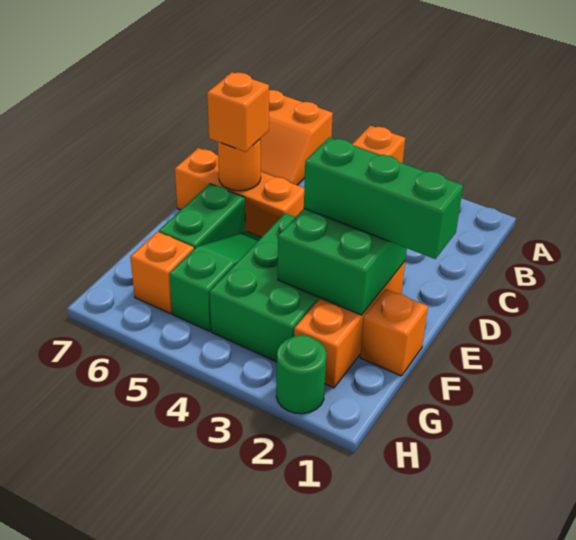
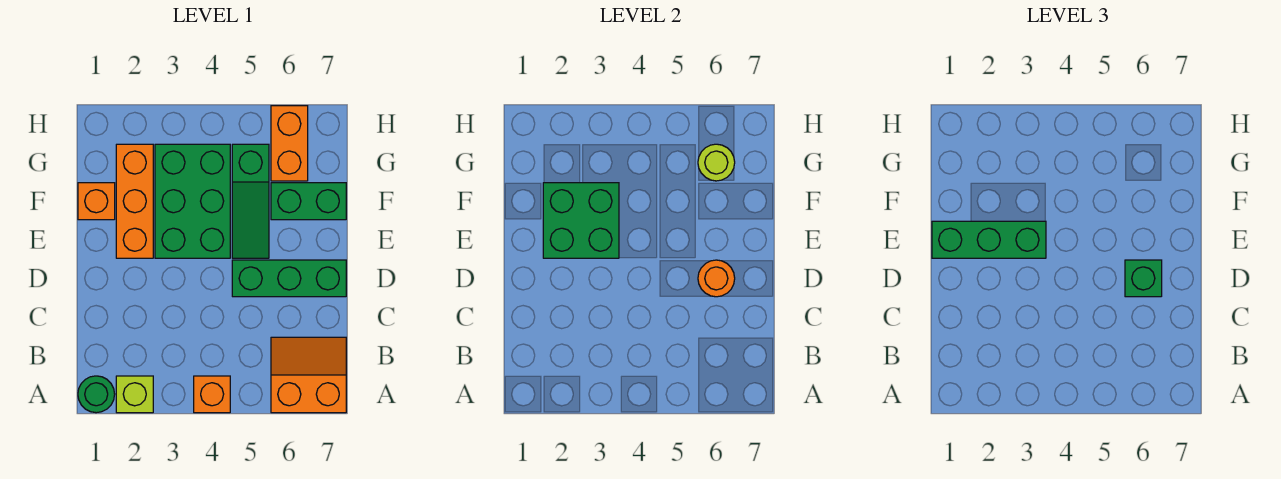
none -> lime brick A2 level 1
orange brick D5:D7 level 1 -> green brick D5:D7 level 1
orange brick D6 level 3 -> green brick D6 level 3
green brick E6:F6 level 1 -> green brick F6:F7 level 1
orange brick G6 level 1 -> orange brick G6:H6 level 1
none -> lime round brick G6 level 2
green round brick H2 level 1 -> green round brick A1 level 1

